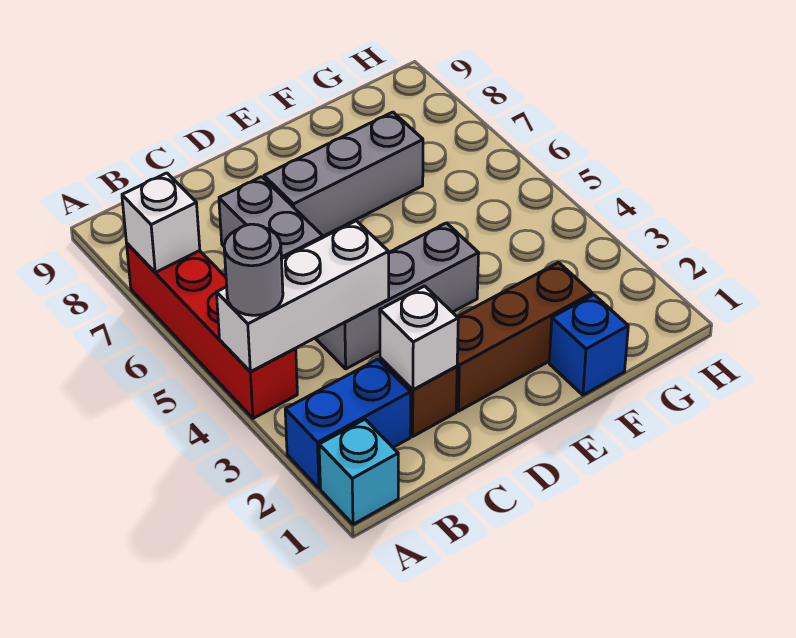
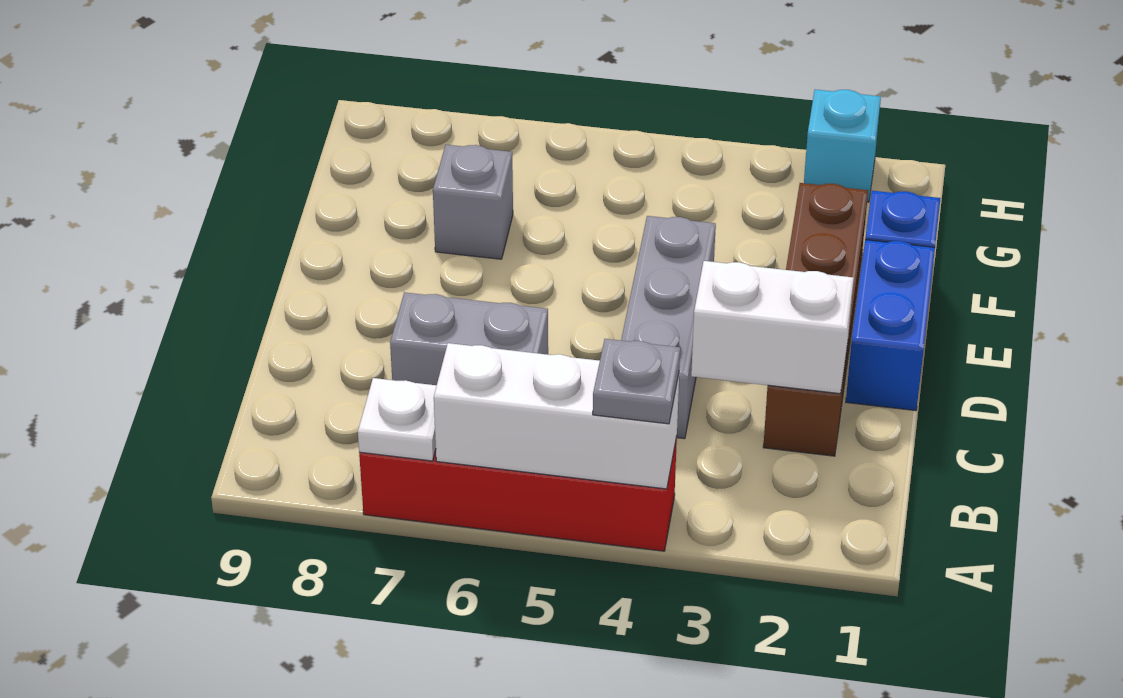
cyan brick A1 level 1 -> cyan brick H2 level 1
blue brick A2:B2 level 1 -> blue brick D1:E1 level 1
white brick A4:C4 level 2 -> white brick A4:A6 level 2
grey round brick A4 level 3 -> grey plate A4 level 3
white brick A7 level 2 -> white plate A7 level 2
white brick C2 level 2 -> white brick C2:C3 level 2
grey brick D7:F7 level 1 -> grey brick F7 level 1

